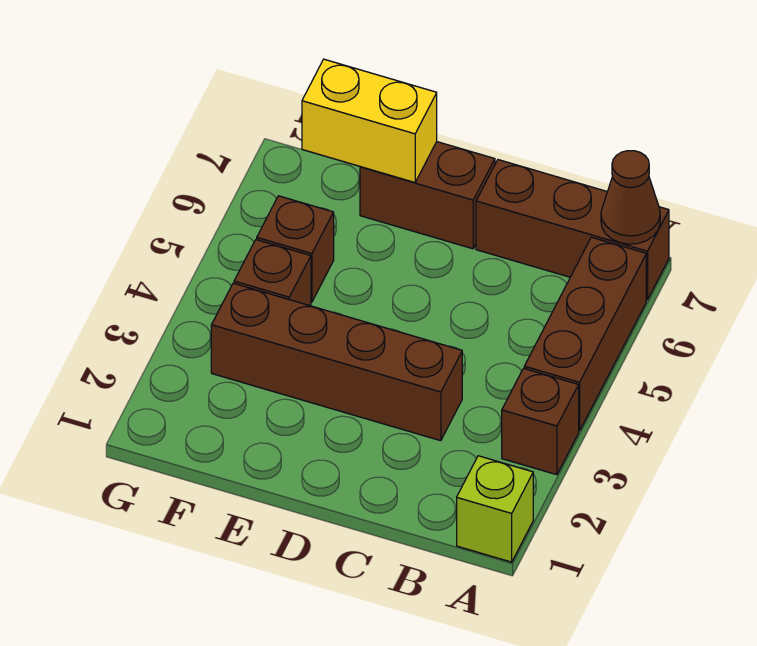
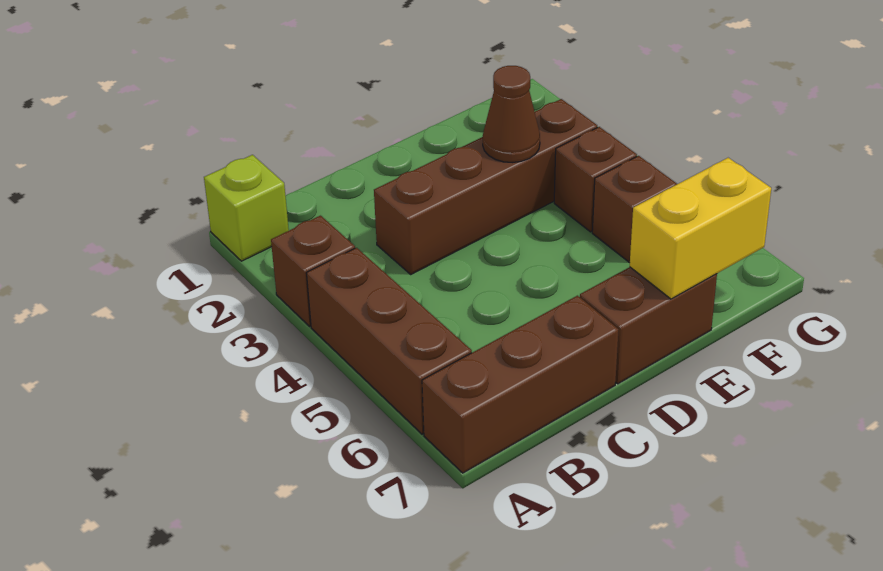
brown cone A7 level 2 -> brown cone E3 level 2

